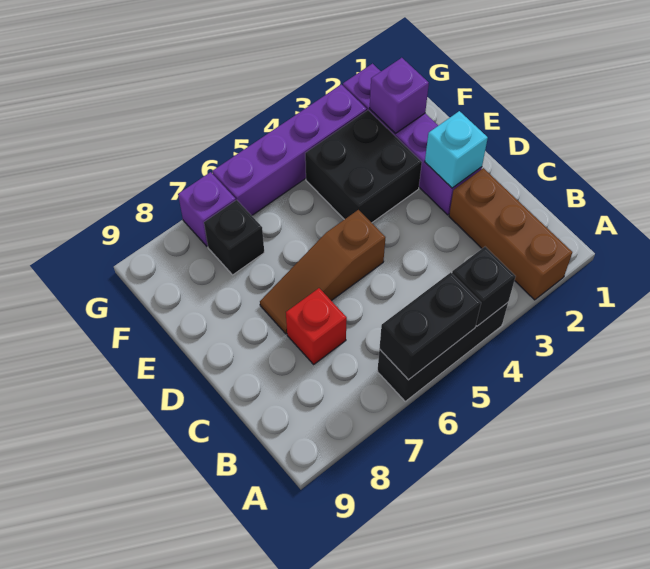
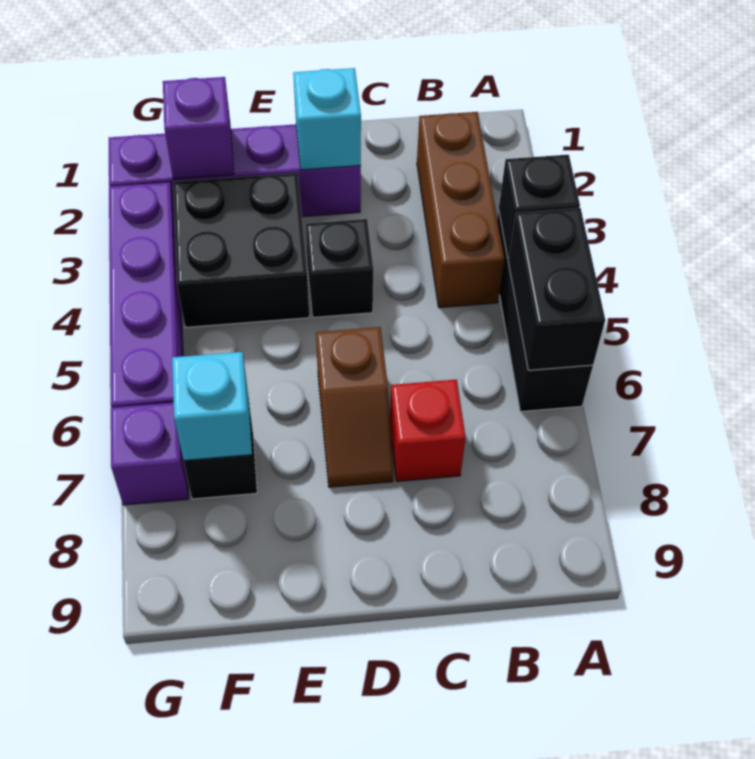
brown brick A2:C2 level 1 -> brown brick B2:B4 level 1
none -> black brick D4 level 1
brown slope D5:D7 level 1 top 5 -> brown slope D6:D7 level 1 top 6
none -> cyan brick F7 level 2

